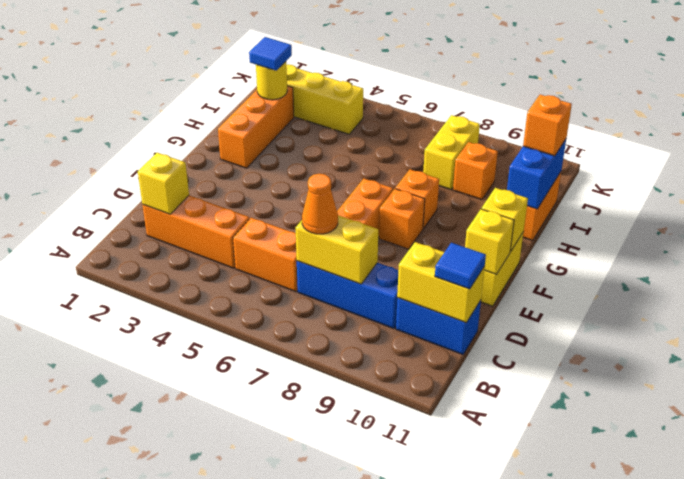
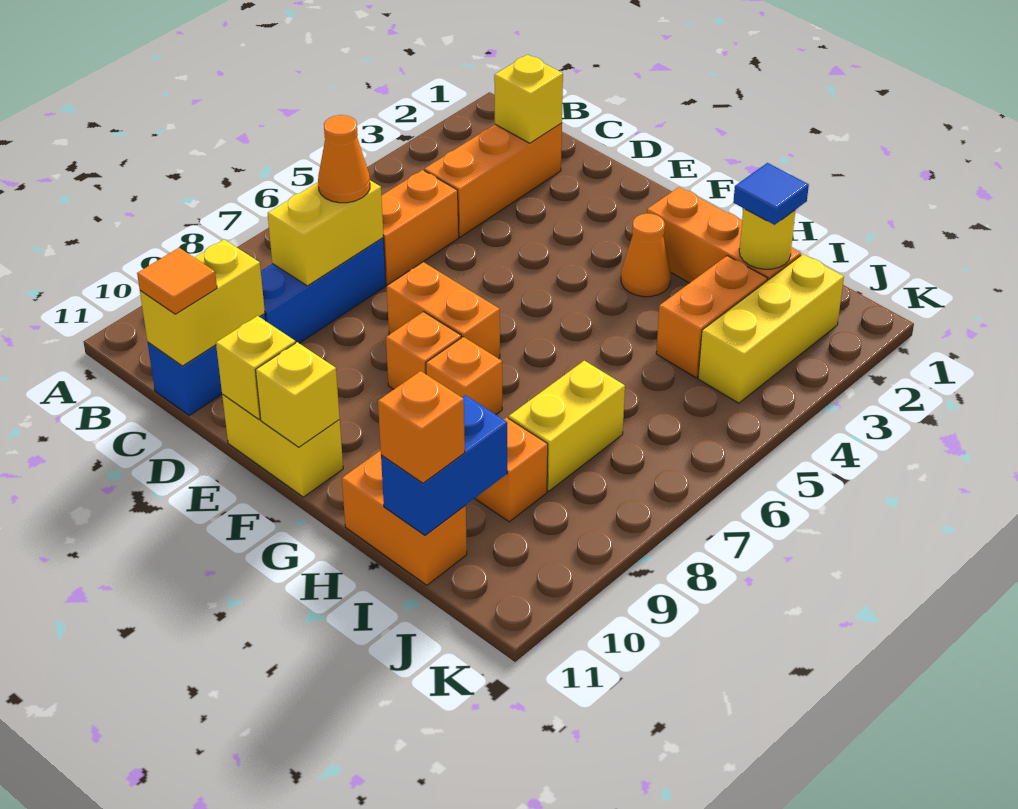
blue tile C11 level 3 -> orange tile C11 level 3
none -> orange cone G3 level 1
blue brick H11:I11 level 2 -> blue brick I10:I11 level 2
none -> orange brick I3:I4 level 1
yellow brick I8:J8 level 1 -> yellow brick I7:I8 level 1

